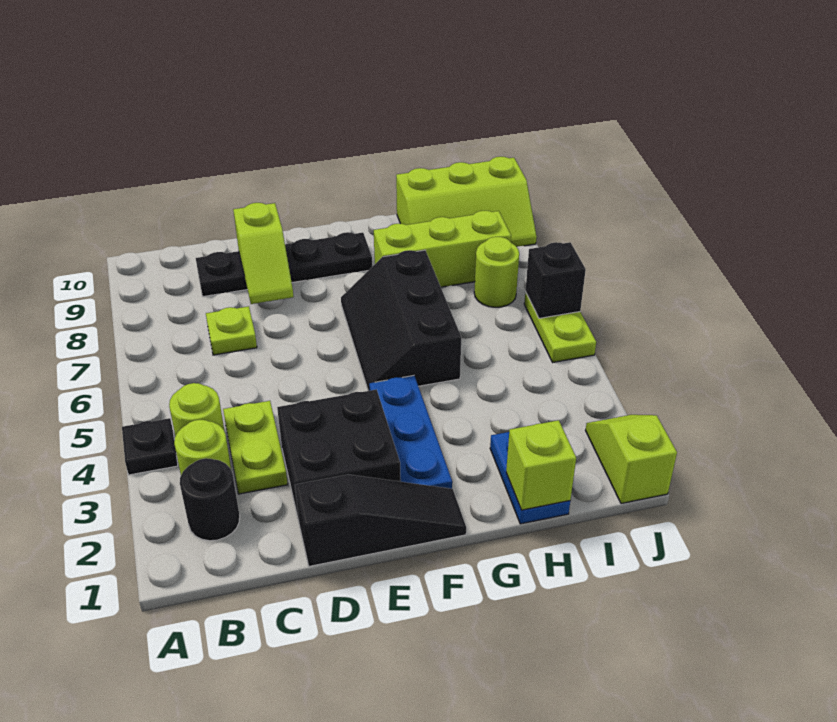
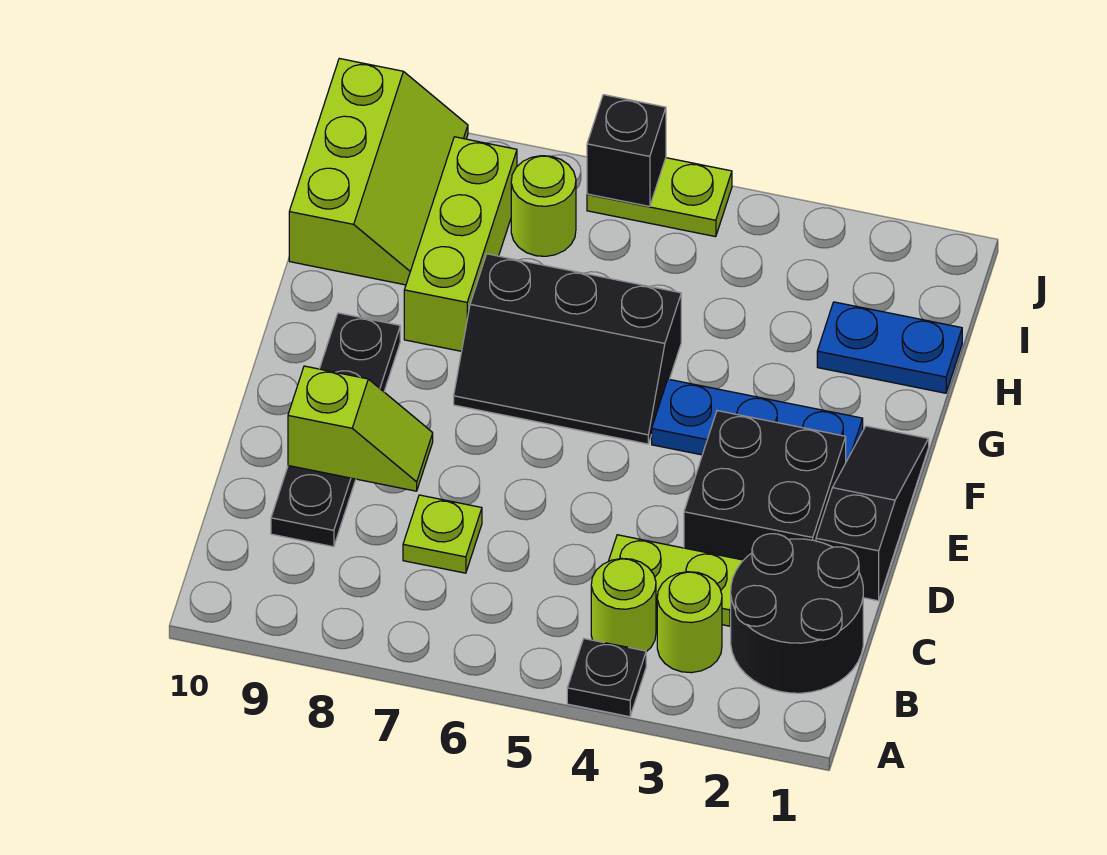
black round brick B2 level 1 -> black round brick B1:C2 level 1
lime brick H1 level 2 -> none
lime slope J1:J2 level 1 top 1 -> none

